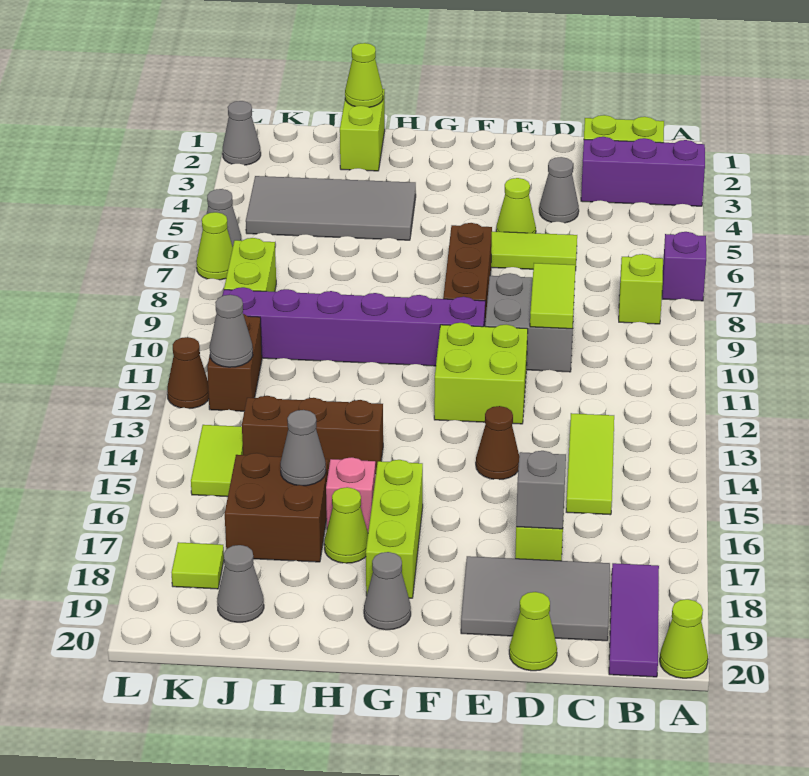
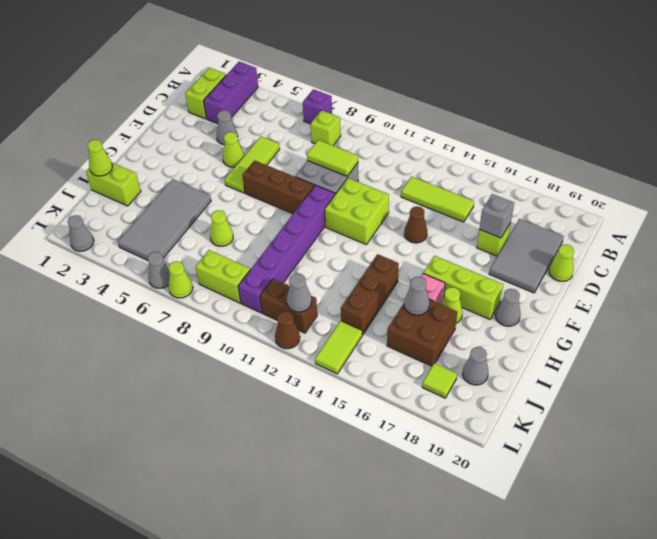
lime cone A20 level 1 -> lime cone I7 level 1
purple tile B18:B20 level 1 -> none
lime tile K14:K15 level 1 -> lime tile K14:L14 level 1

